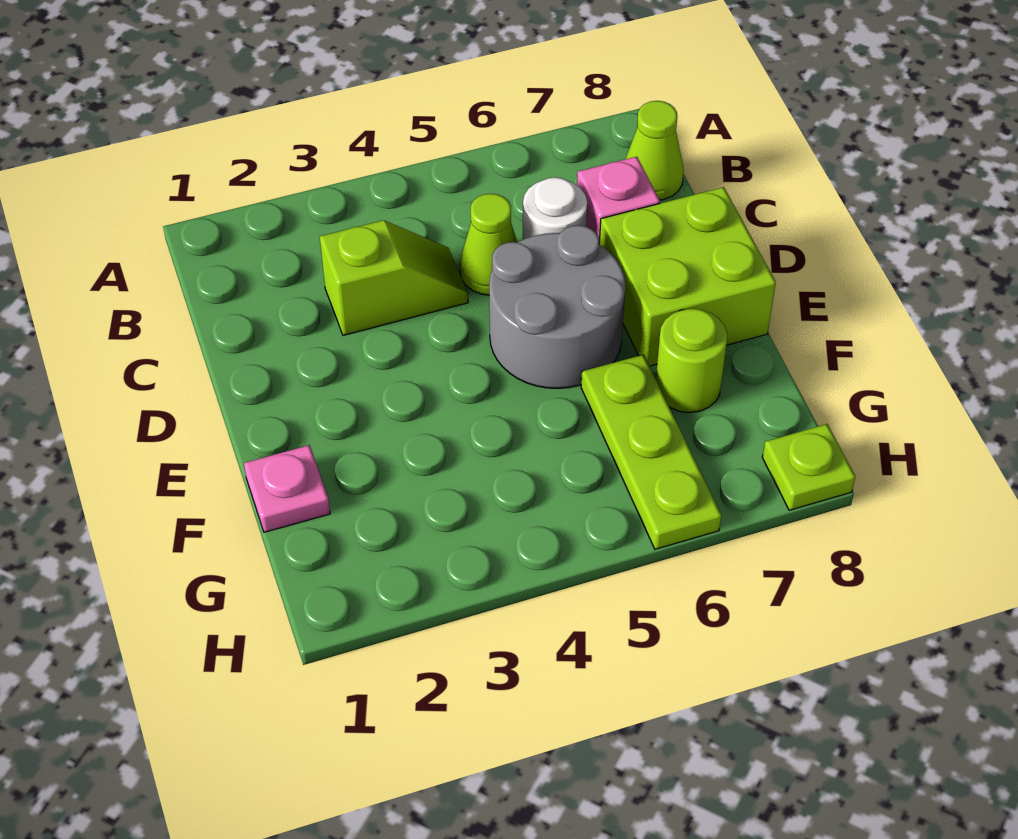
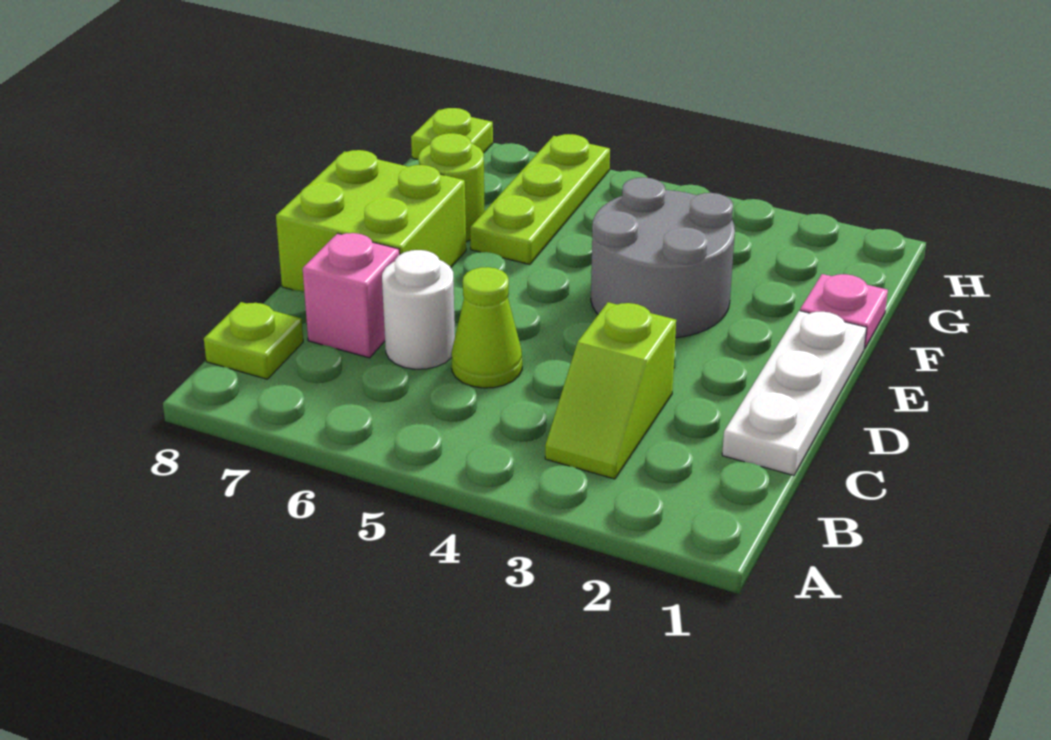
lime cone B8 level 1 -> lime plate B8 level 1
none -> white plate C1:E1 level 1
lime slope C3:C4 level 1 top 3 -> lime slope B3:C3 level 1 top C
grey round brick D5:E6 level 1 -> grey round brick E3:F4 level 1

